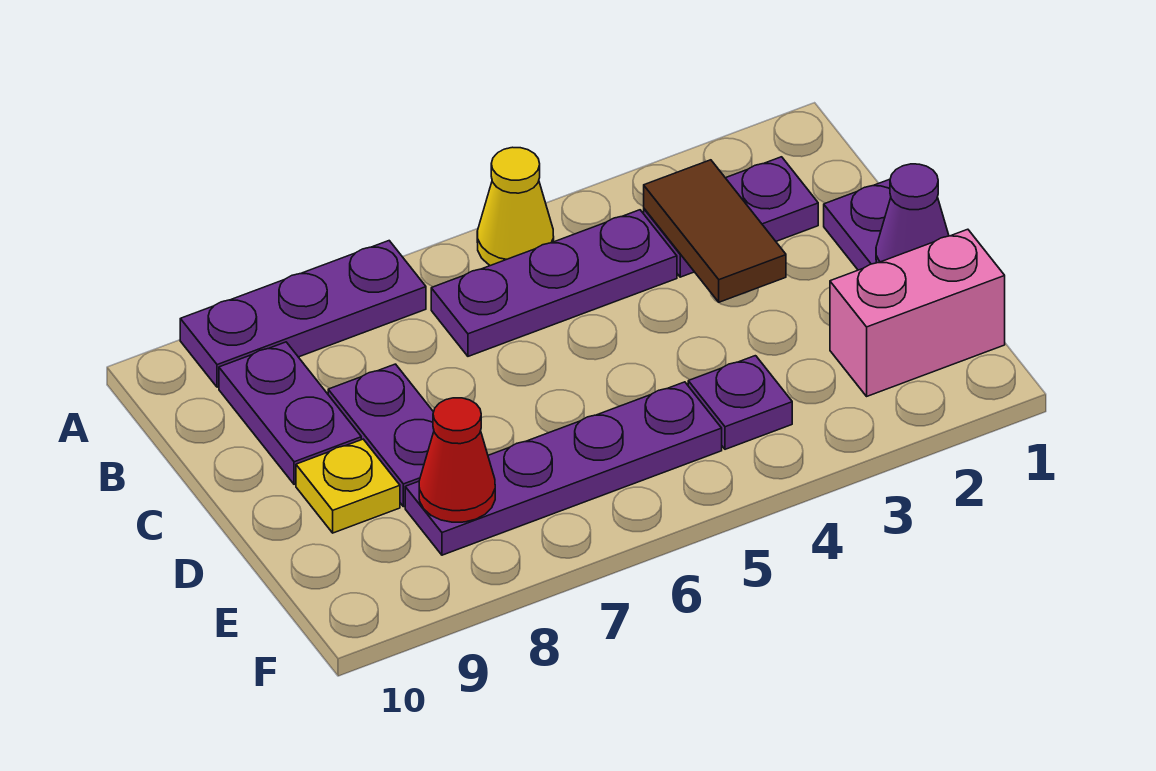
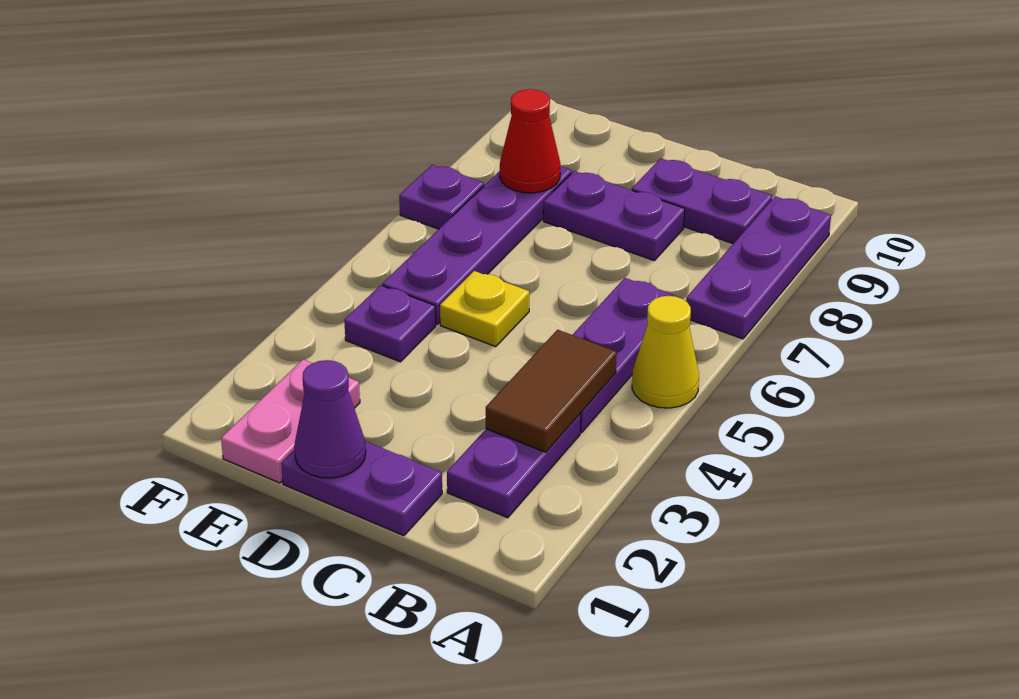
brown tile B3:C3 level 2 -> brown tile B3:B4 level 2
yellow plate D9 level 1 -> yellow plate D5 level 1
pink brick E1:E2 level 1 -> pink plate E1:E2 level 1
none -> purple plate F7 level 1

